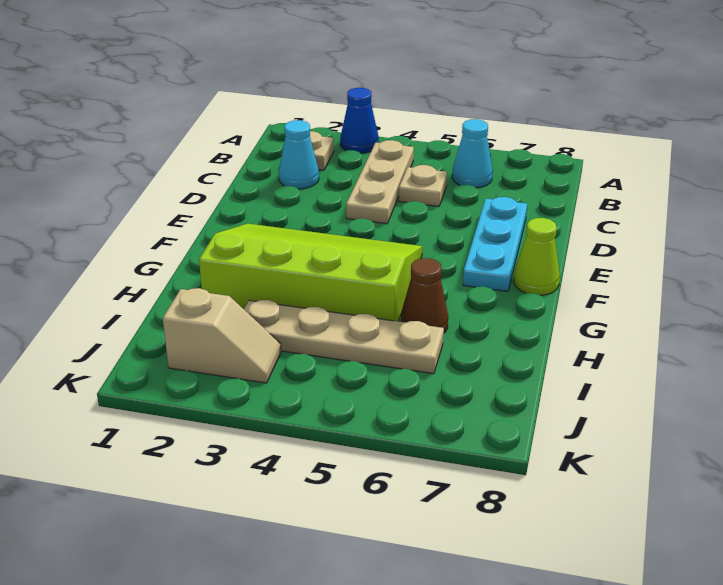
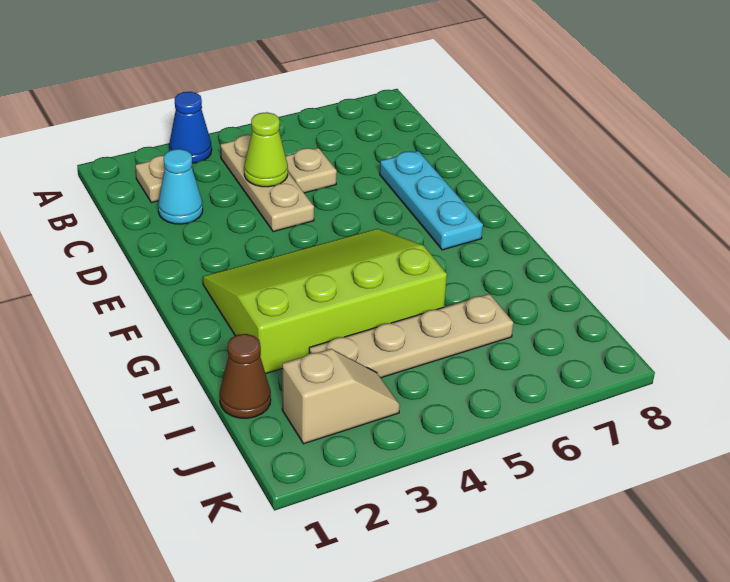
cyan cone B6 level 1 -> none
lime cone F8 level 1 -> lime cone C4 level 2
brown cone H6 level 1 -> brown cone I1 level 1

